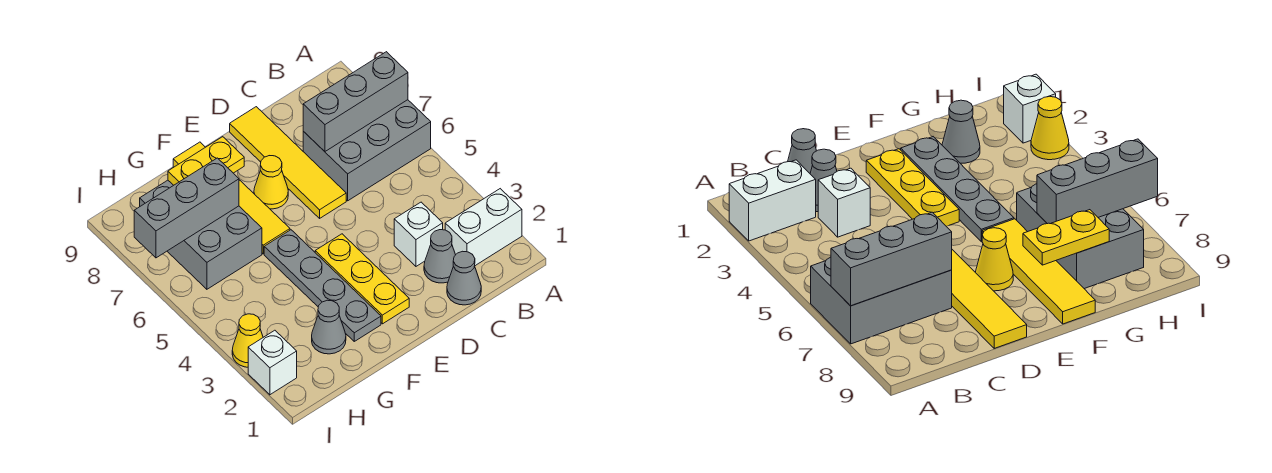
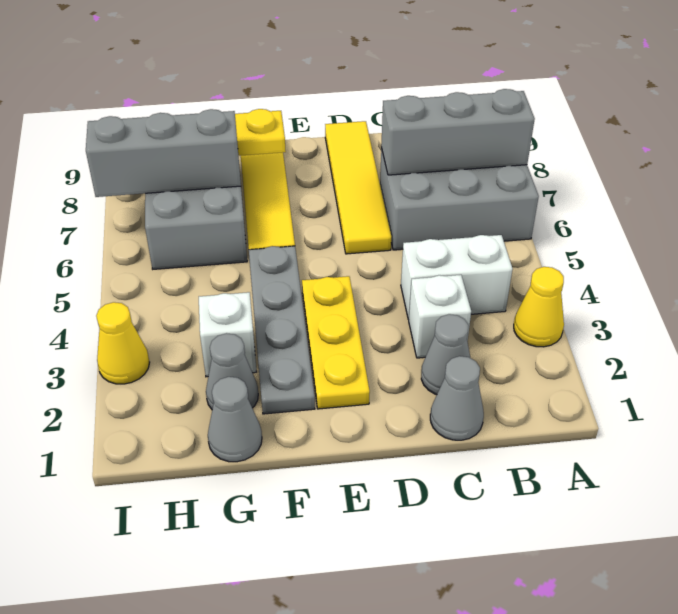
white brick A2:B2 level 1 -> white brick B4:C4 level 1
yellow cone E7 level 1 -> yellow cone A3 level 1
none -> grey cone G1 level 1
white brick I2 level 1 -> white brick G3 level 1

